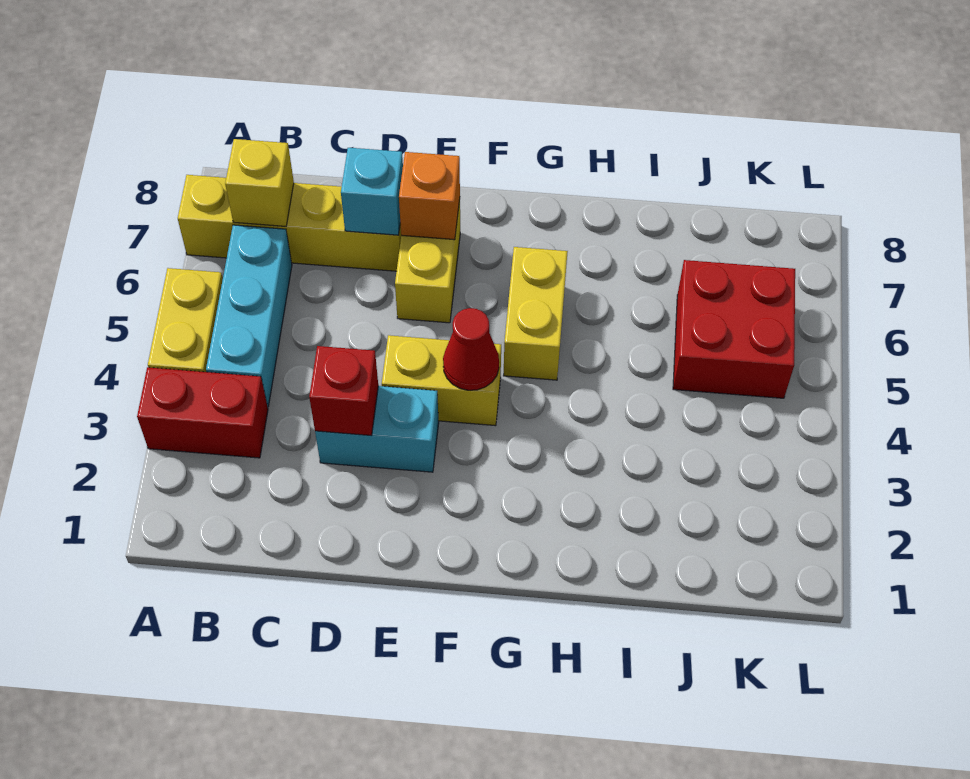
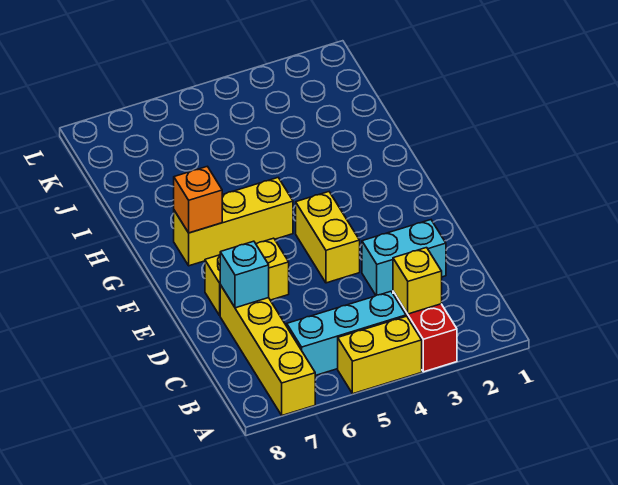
yellow brick B7 level 2 -> yellow brick B3 level 2
cyan brick D3:E3 level 1 -> cyan brick D2:D3 level 1
red brick D3 level 2 -> none
orange brick E7 level 2 -> orange brick G7 level 2
red cone F4 level 2 -> none
yellow brick G5:G6 level 1 -> yellow brick G5:G7 level 1
red brick J5:K6 level 1 -> none

